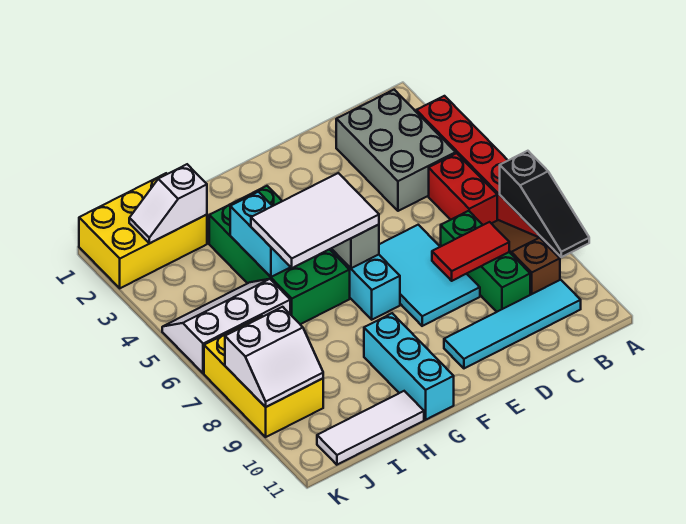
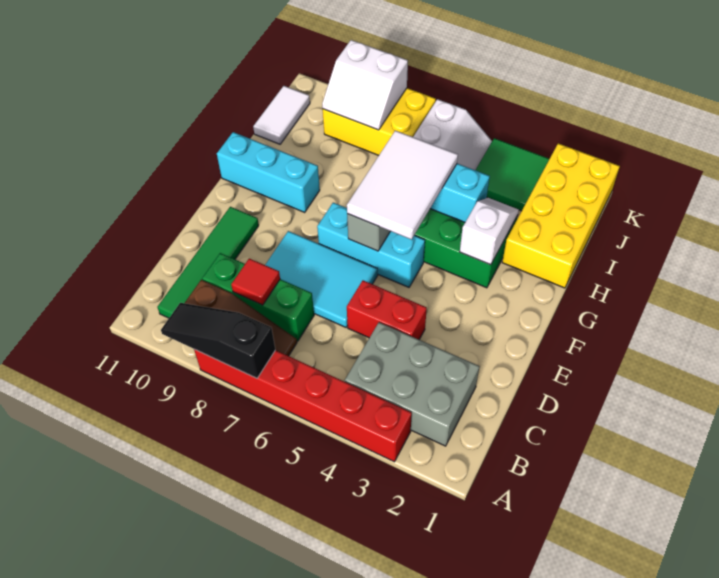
red brick B5:B6 level 1 -> red brick D4:D5 level 1
cyan tile B10:E10 level 1 -> green tile B10:E10 level 1
red tile C8:D8 level 2 -> red tile C8 level 2
white tile H11:J11 level 1 -> white tile I11:J11 level 1
yellow brick I1:K2 level 1 -> yellow brick H1:K2 level 1
white slope I2:J2 level 2 top I -> white slope G3:H3 level 2 top G
none -> green tile J3:K4 level 1
white slope J8:K9 level 2 top 8 -> white slope J8:K9 level 2 top K

